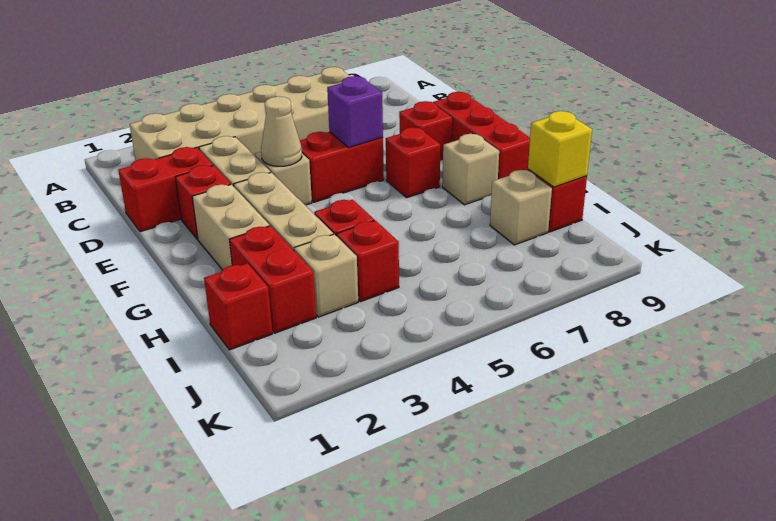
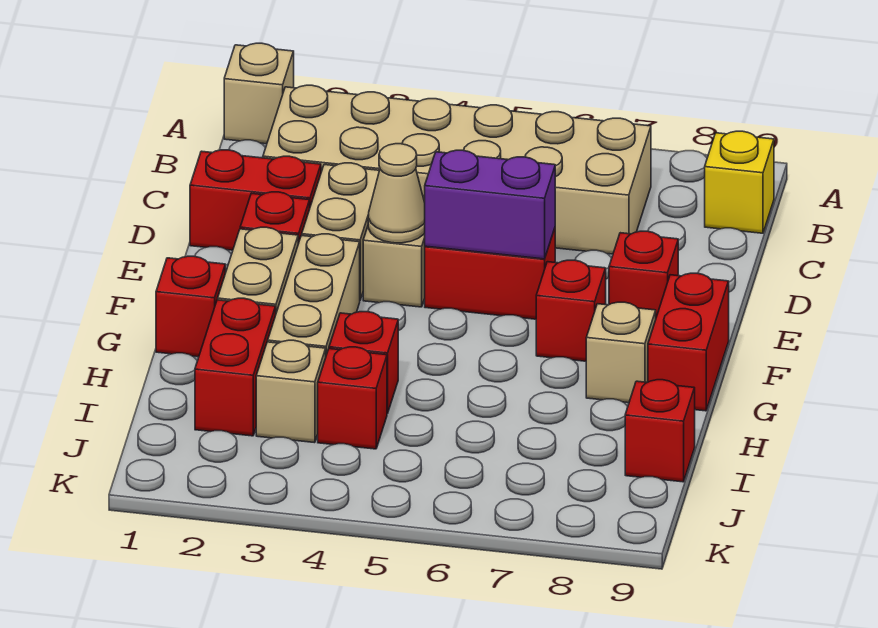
purple brick E6 level 2 -> purple brick E5:E6 level 2
red brick E9:G9 level 1 -> red brick F9:G9 level 1
red brick I1 level 1 -> red brick G1 level 1
tan brick I8 level 1 -> tan brick A1 level 1
yellow brick I9 level 2 -> yellow brick B9 level 1

